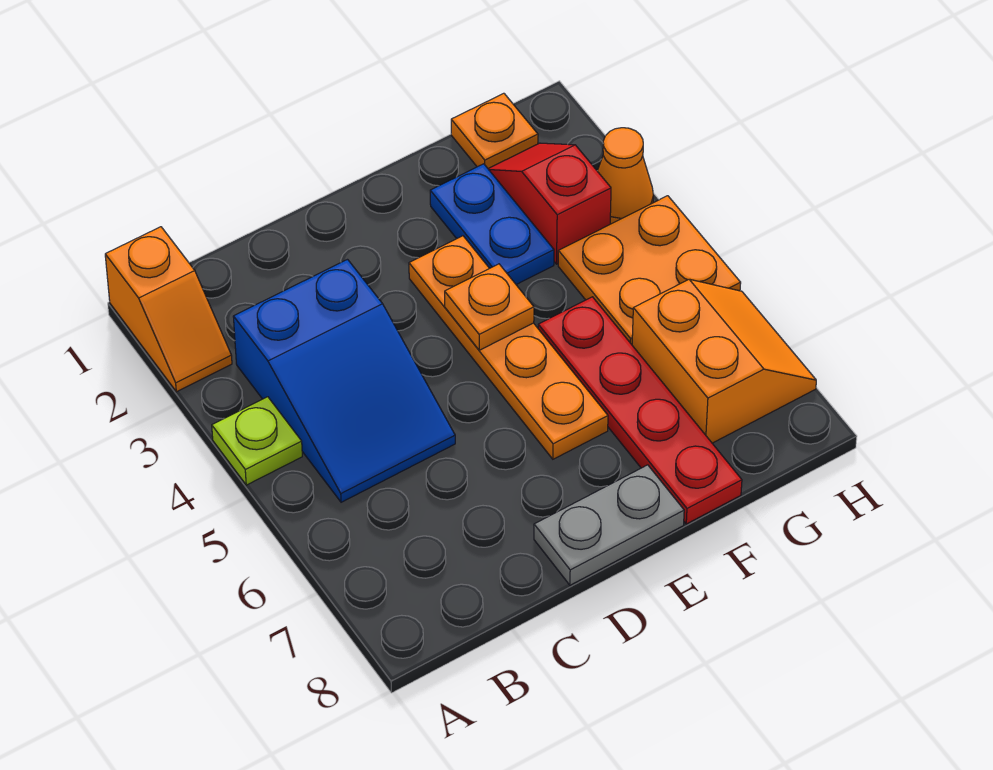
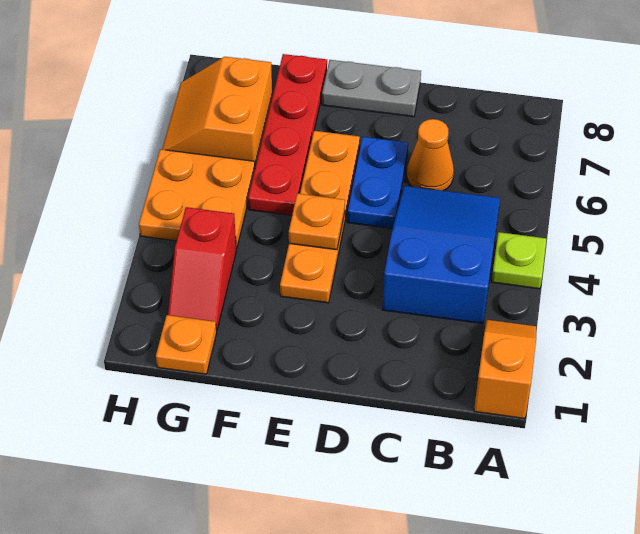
blue plate F2:F3 level 1 -> blue plate D5:D6 level 1
orange cone H3 level 1 -> orange cone C6 level 1

